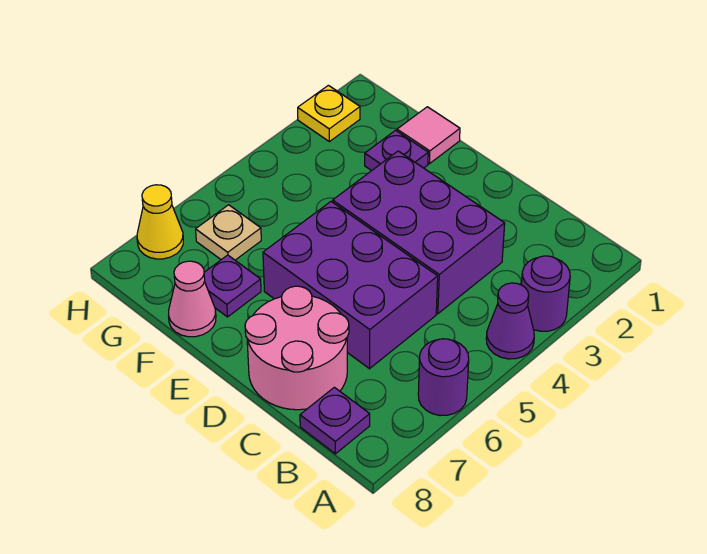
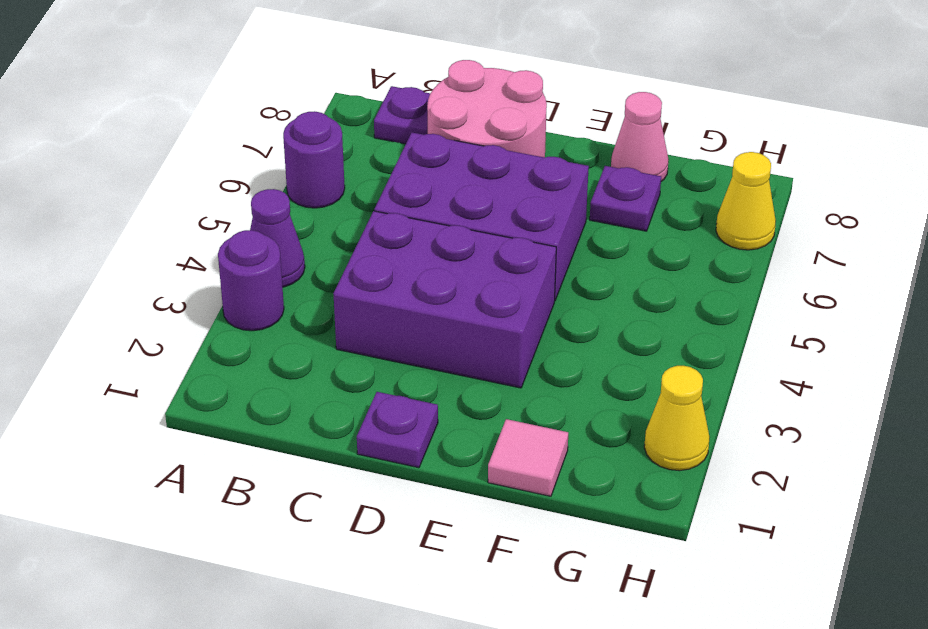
purple plate F2 level 1 -> purple plate D1 level 1
tan plate G6 level 1 -> none
yellow plate H2 level 1 -> yellow cone H2 level 1

